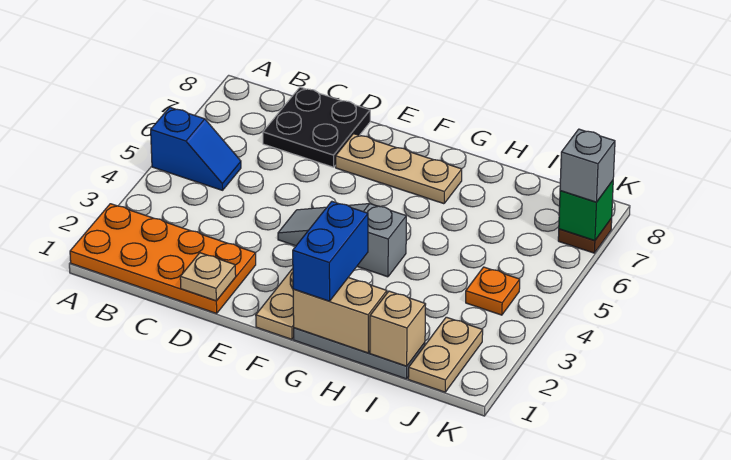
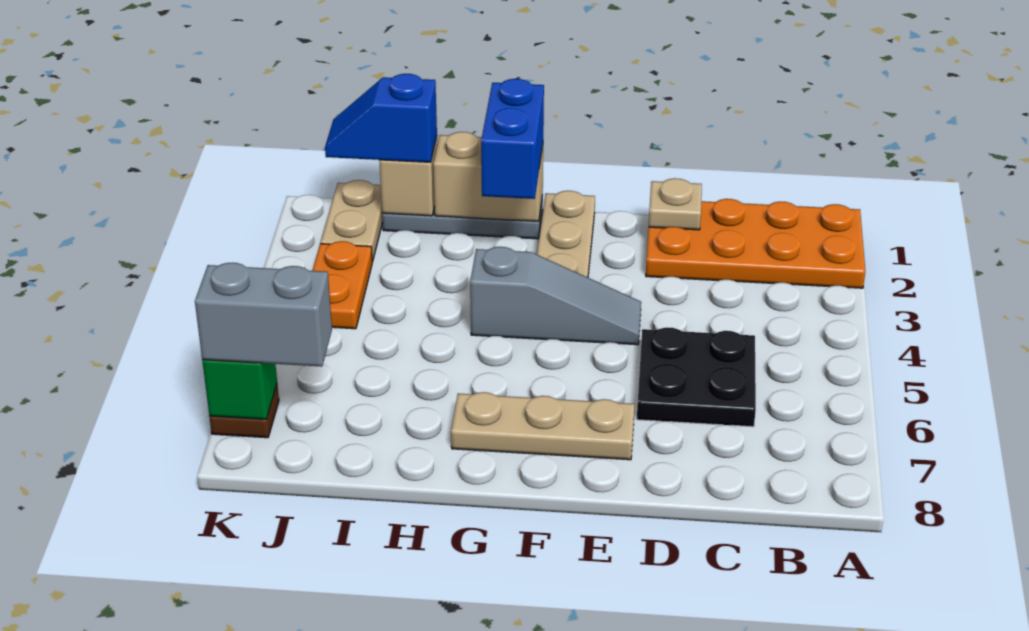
blue slope A5:B5 level 1 top A -> blue slope I1:J1 level 3 top I
black plate C7:D8 level 1 -> black plate C5:D6 level 1
orange plate J4 level 1 -> orange plate J3:J4 level 1
grey brick K7 level 3 -> grey brick J7:K7 level 3

